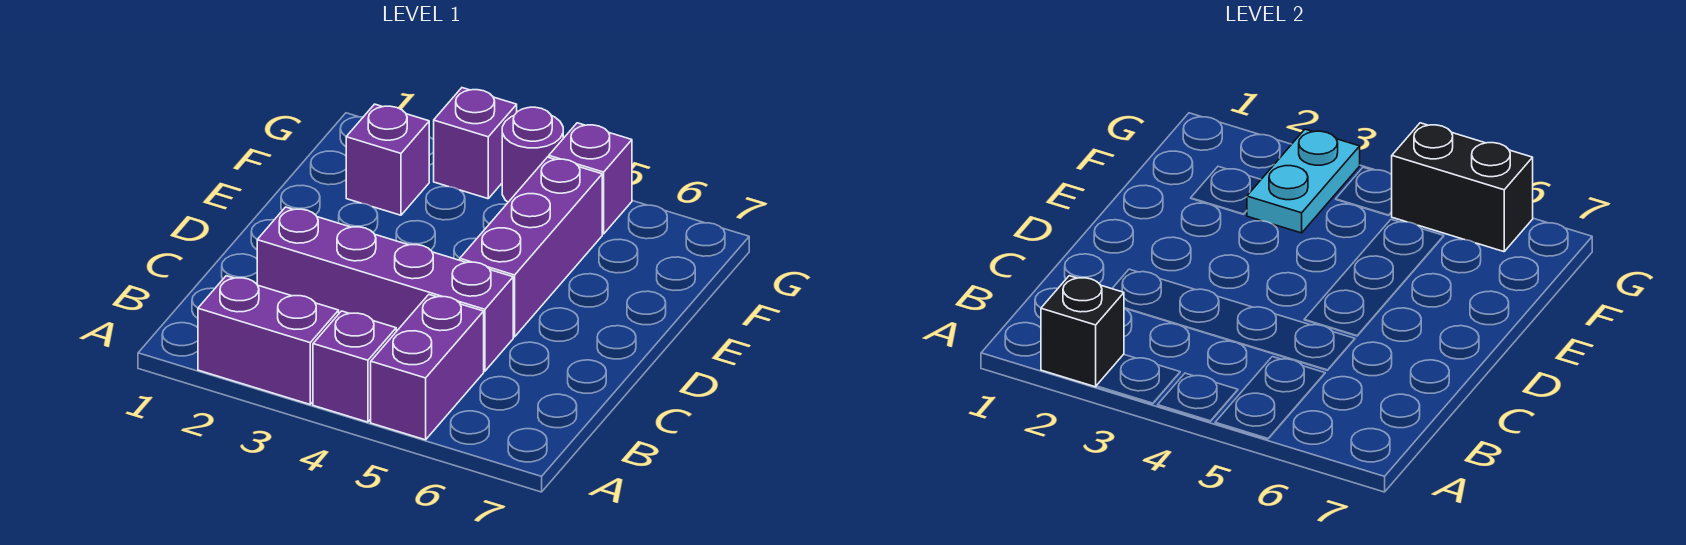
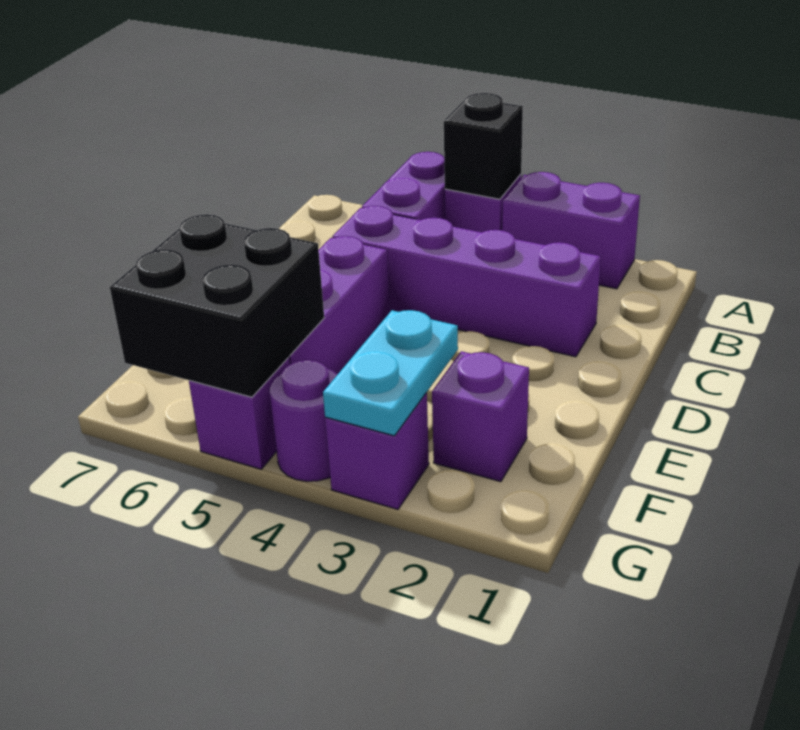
black brick A2 level 2 -> black brick A4 level 2
black brick G5:G6 level 2 -> black brick F5:G6 level 2

